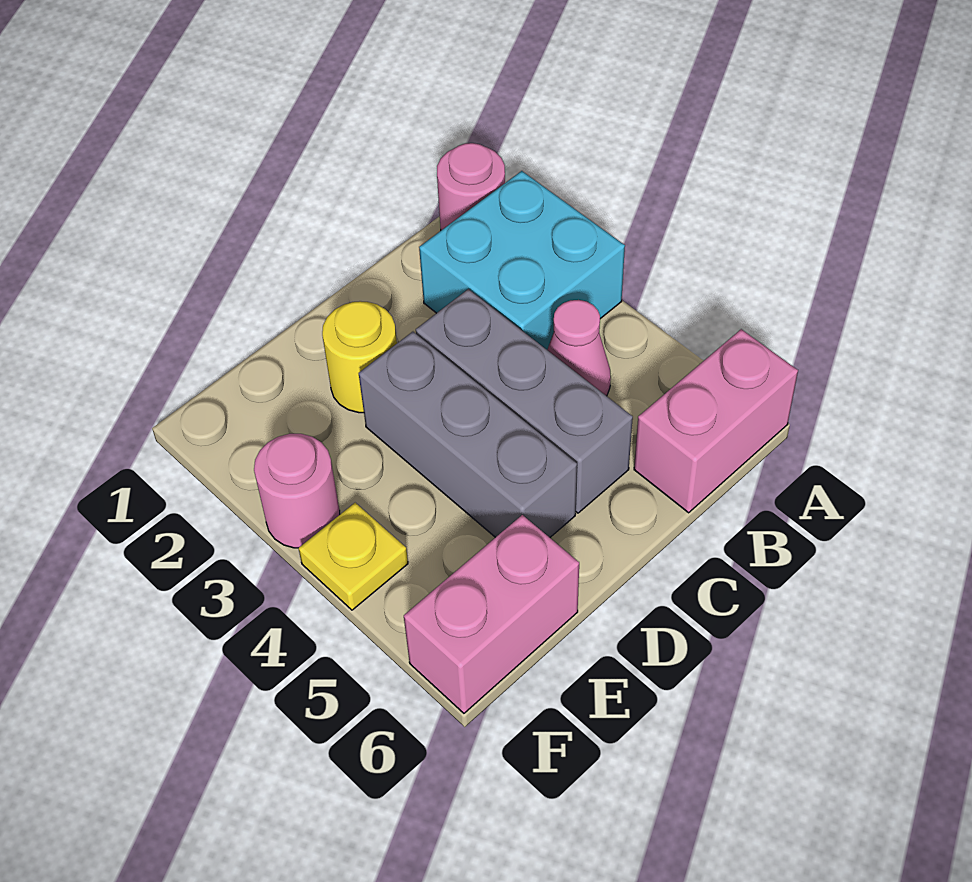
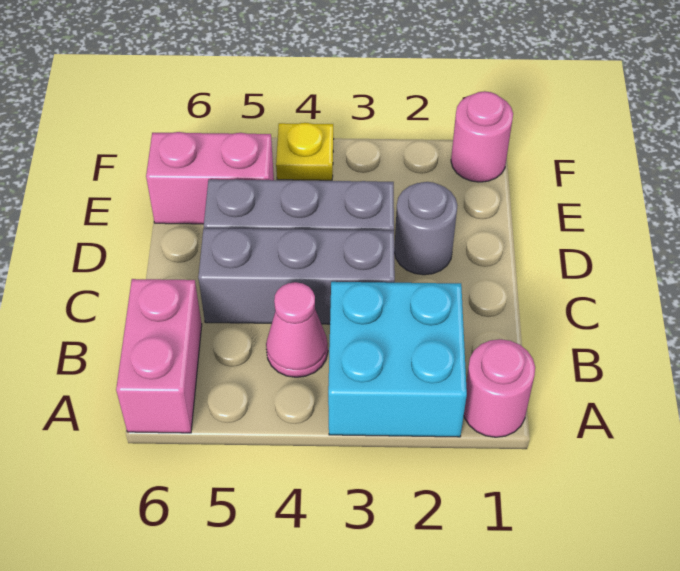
yellow round brick D2 level 1 -> grey round brick D2 level 1
pink brick E6:F6 level 1 -> pink brick E5:E6 level 1
pink round brick F3 level 1 -> pink round brick F1 level 1

